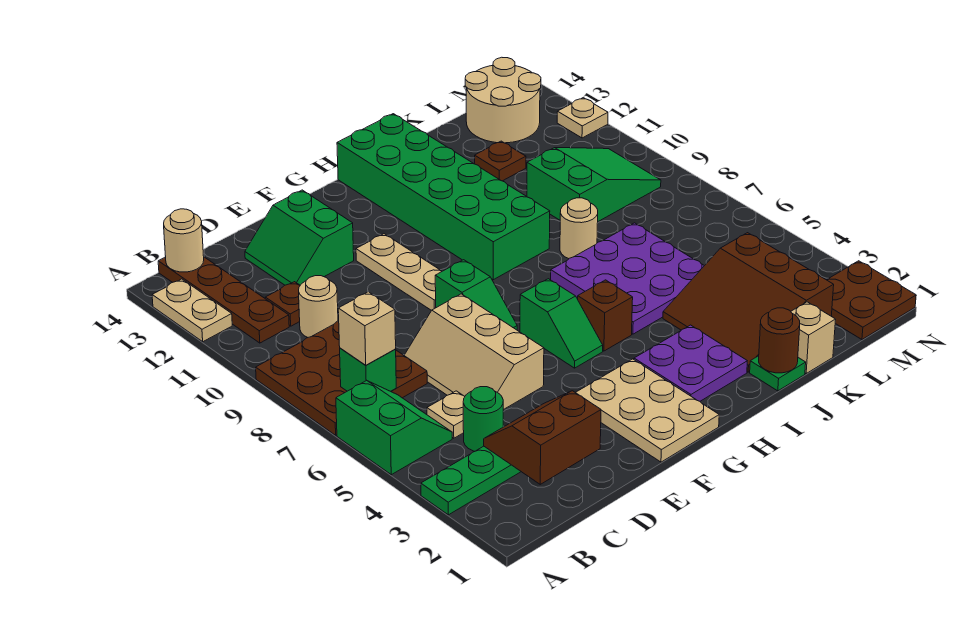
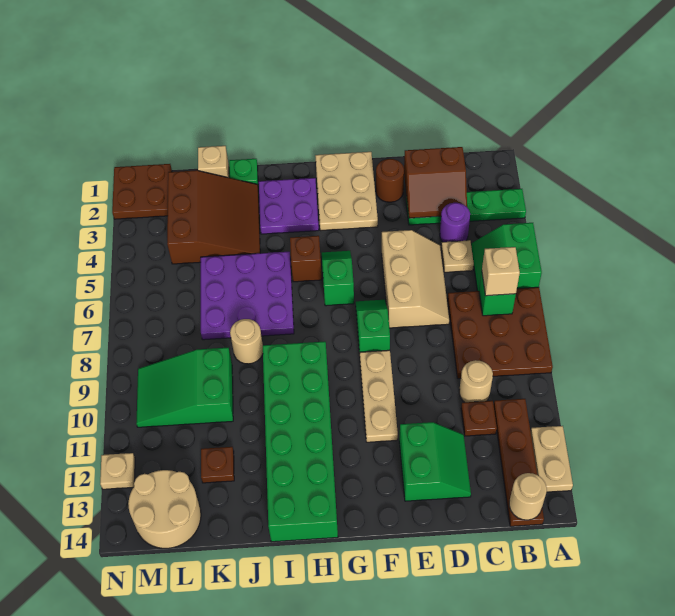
green round brick C4 level 1 -> purple round brick C4 level 1
brown round brick J1 level 2 -> brown round brick E2 level 1

